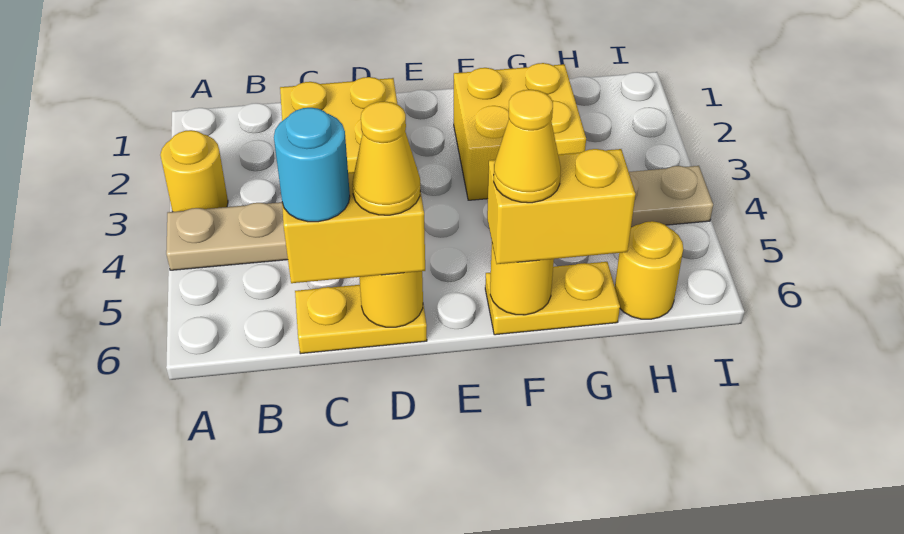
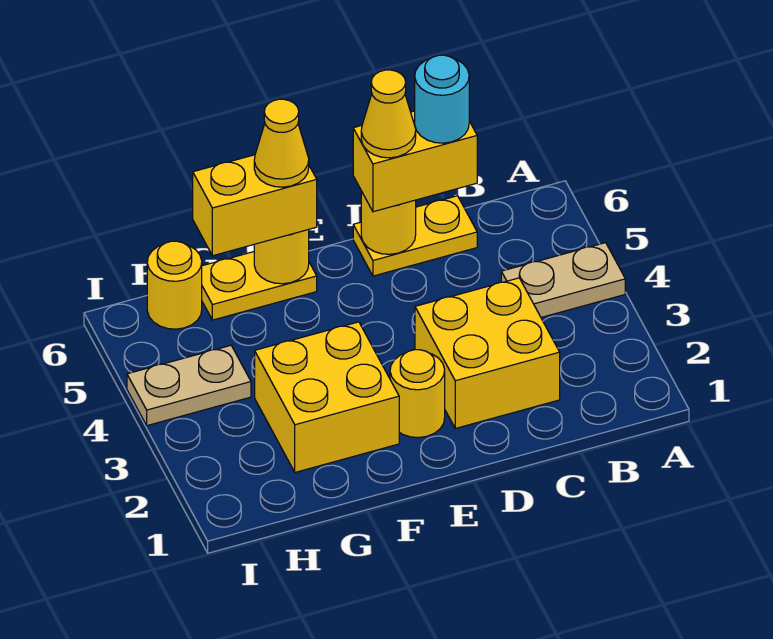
yellow round brick A3 level 1 -> yellow round brick E2 level 1

